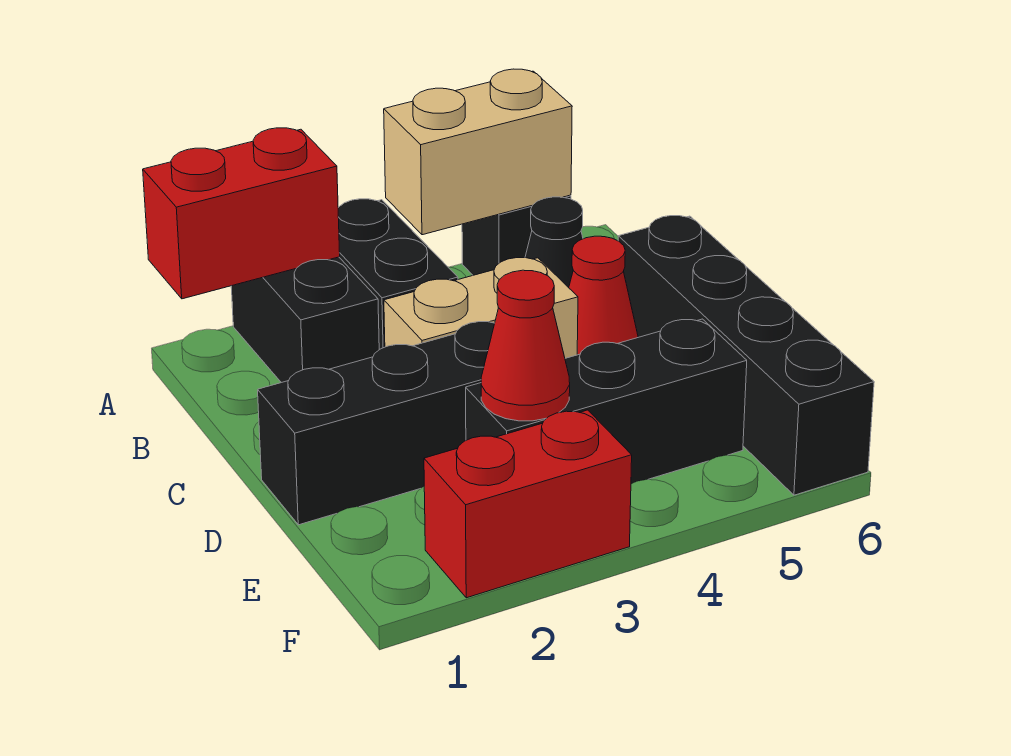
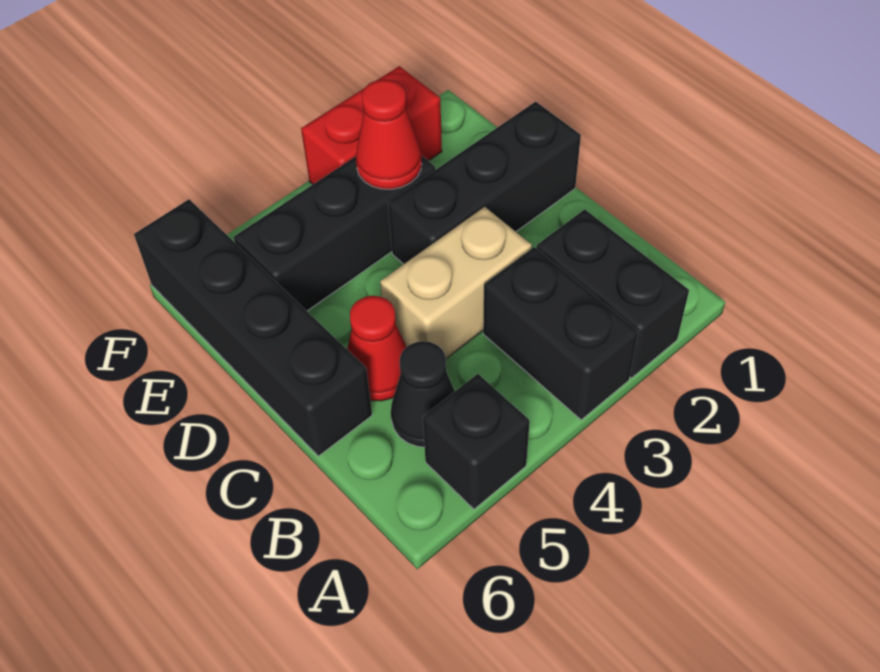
red brick A1:A2 level 2 -> none
tan brick A4:A5 level 2 -> none

